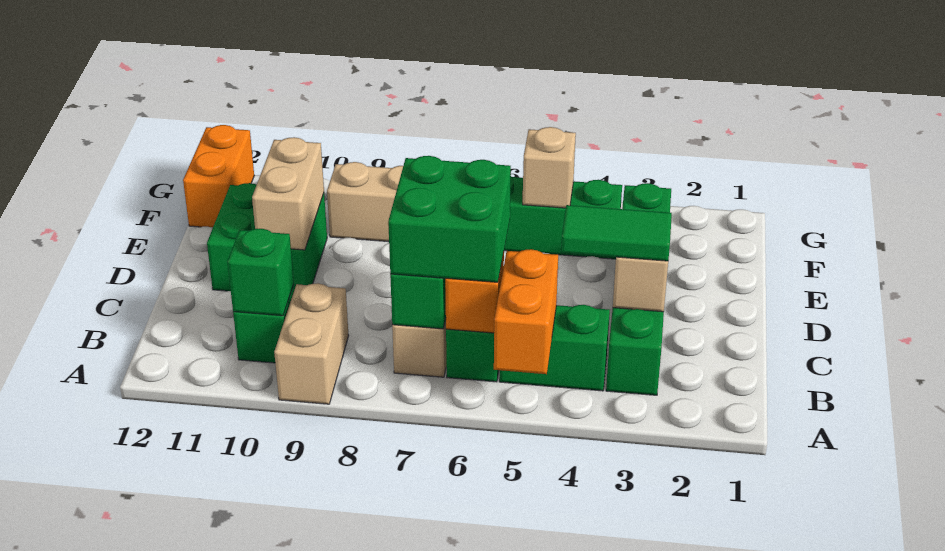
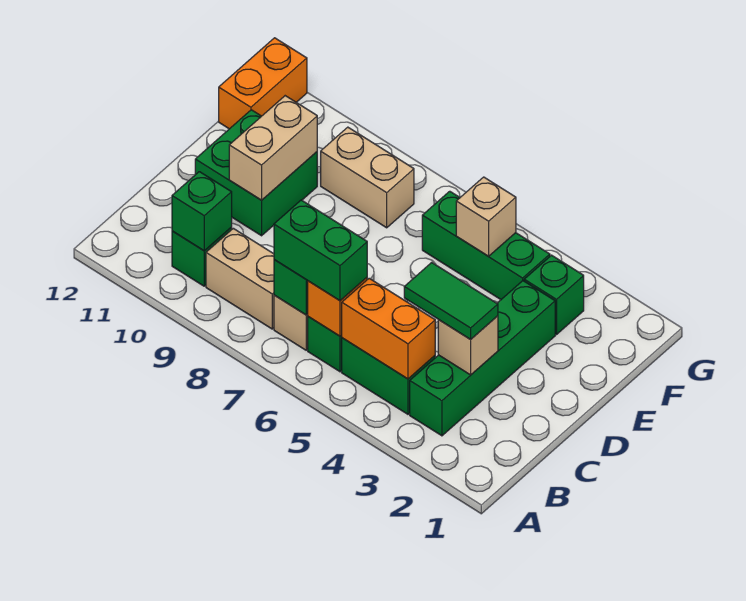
orange brick A5:B5 level 2 -> orange brick B4:B5 level 2
tan brick A9:B9 level 1 -> tan brick B8:B9 level 1
green brick B6:C7 level 3 -> green brick B6:B7 level 3

